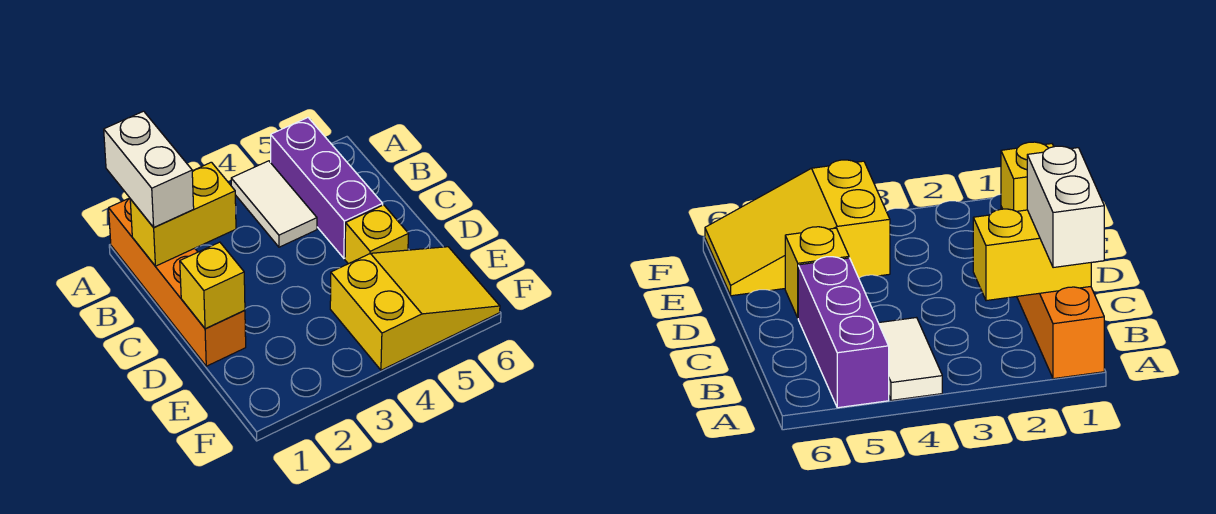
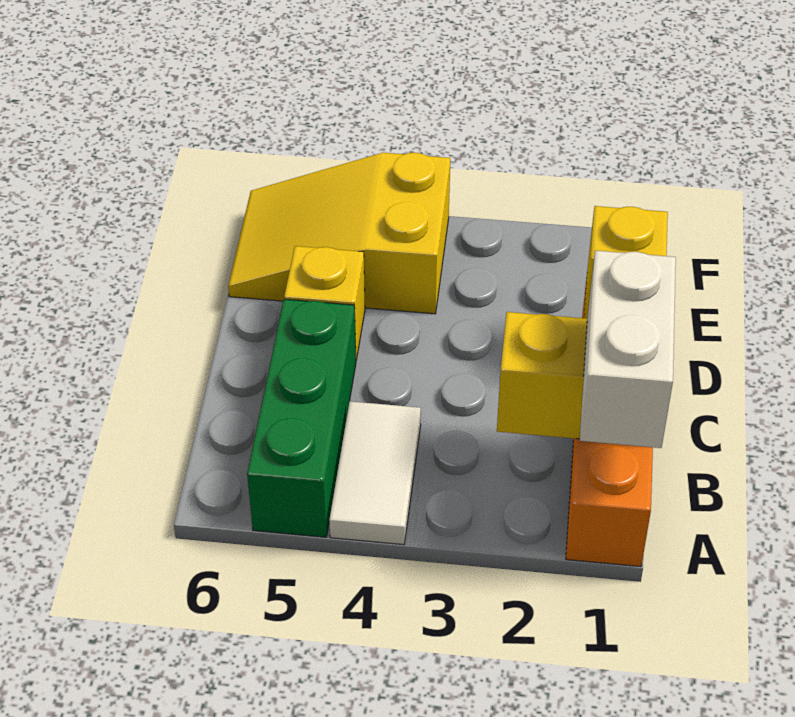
purple brick A5:C5 level 1 -> green brick A5:C5 level 1

